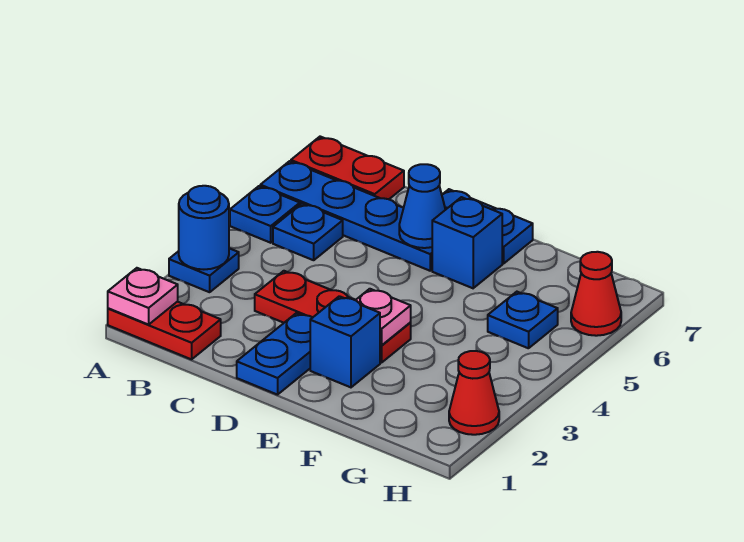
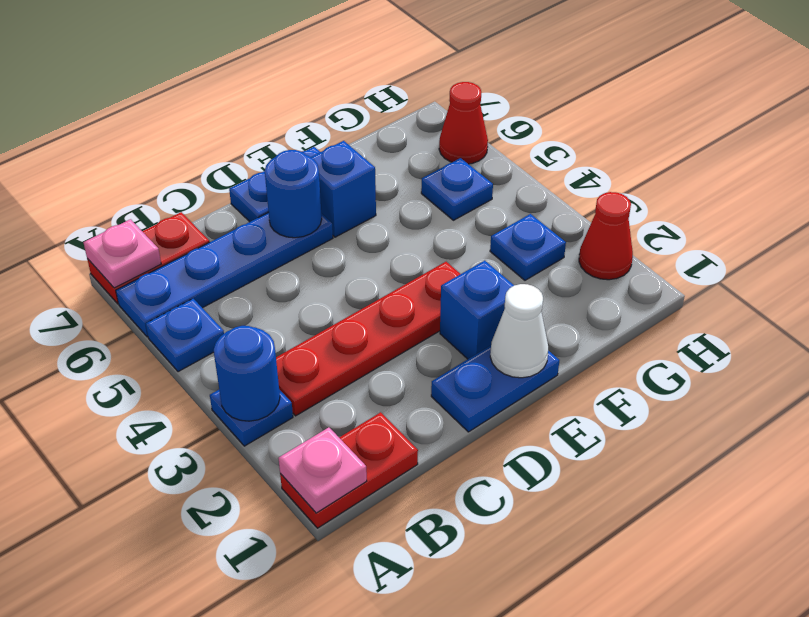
blue plate B5 level 1 -> blue plate G3 level 1
red plate C3:E3 level 1 -> red plate B3:E3 level 1
blue plate D1:D2 level 1 -> blue plate D1:E1 level 1
blue cone D6 level 2 -> blue round brick D6 level 2
none -> white cone E1 level 2
pink plate E3 level 2 -> pink plate A7 level 2

